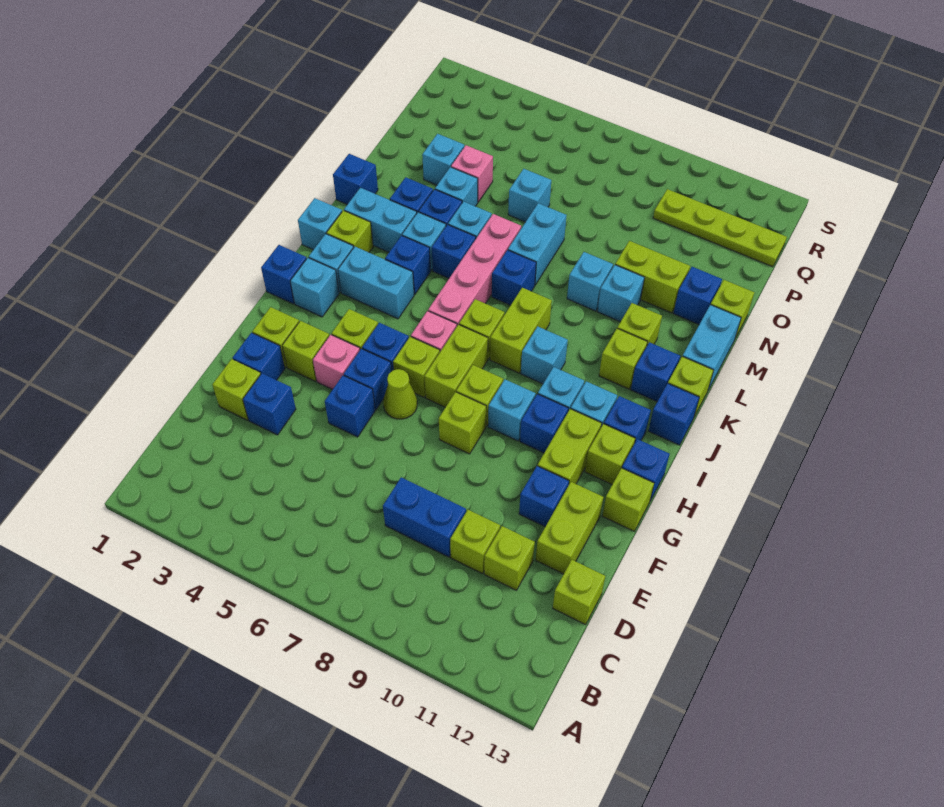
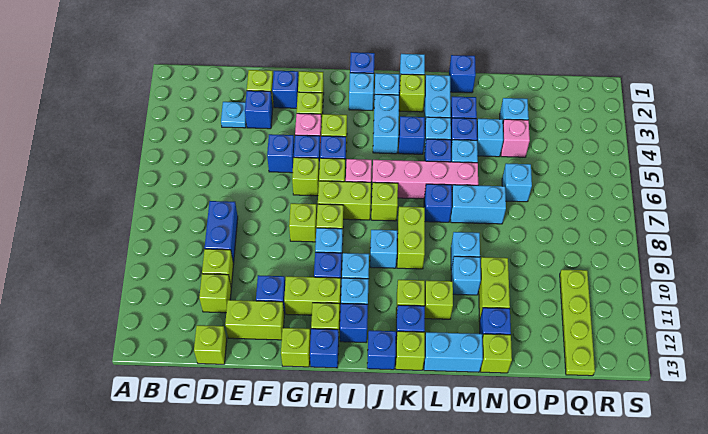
none -> cyan plate D3 level 1
lime cone G6 level 1 -> lime brick G6 level 1
lime brick J8:K8 level 1 -> lime brick K8:K9 level 1

